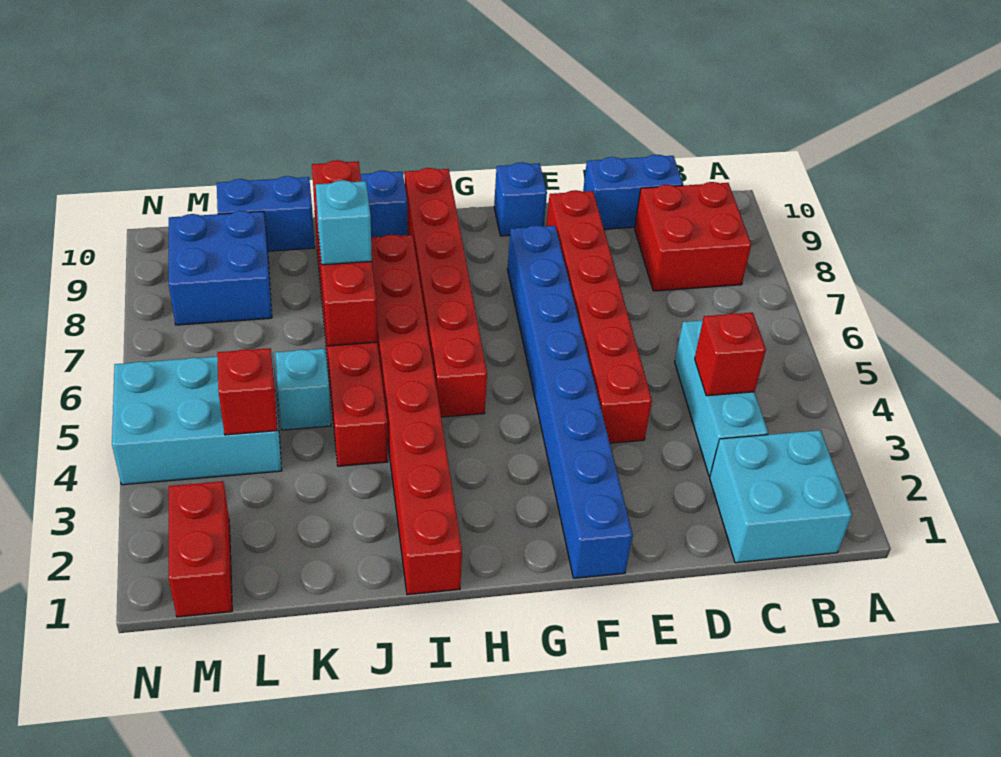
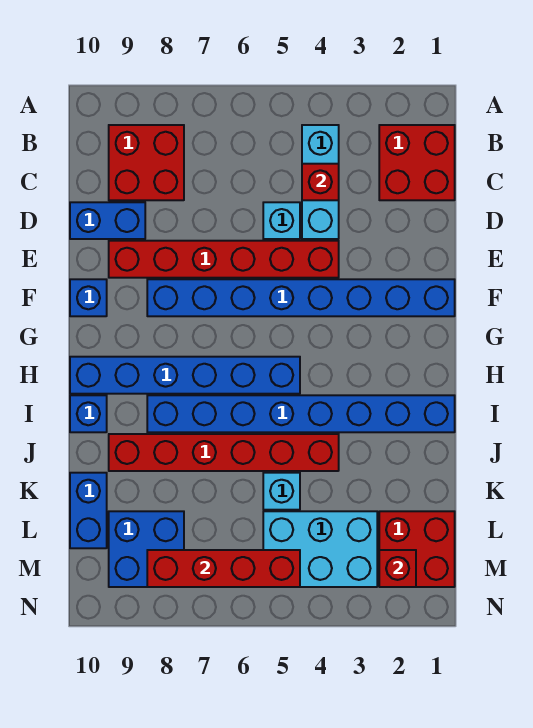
cyan brick B1:C2 level 1 -> red brick B1:C2 level 1
cyan brick C3:C5 level 1 -> cyan brick B4:D4 level 1
blue brick C10:D10 level 1 -> blue brick D9:D10 level 1
red brick H5:H10 level 1 -> blue brick H5:H10 level 1
red brick I1:I8 level 1 -> blue brick I1:I8 level 1
red brick J6:J9 level 2 -> red brick M5:M8 level 2
cyan brick J7 level 3 -> cyan brick D5 level 1
cyan brick L4:N5 level 1 -> cyan brick L3:M5 level 1
red brick L4 level 2 -> red brick M2 level 2
red brick M1:M2 level 1 -> red brick L1:M2 level 1

